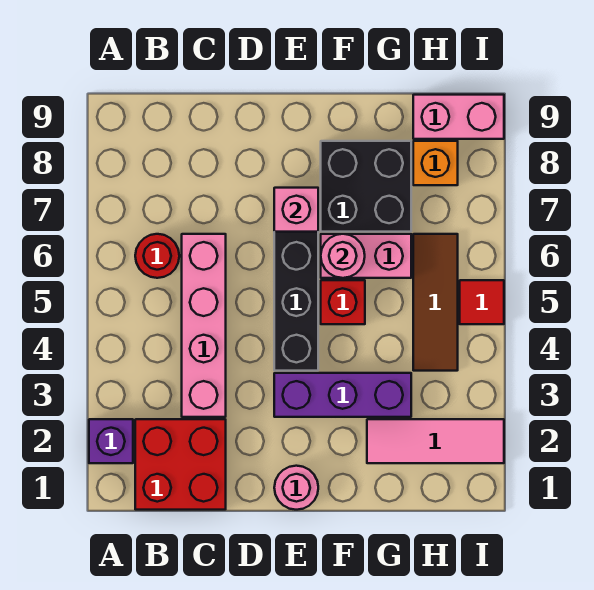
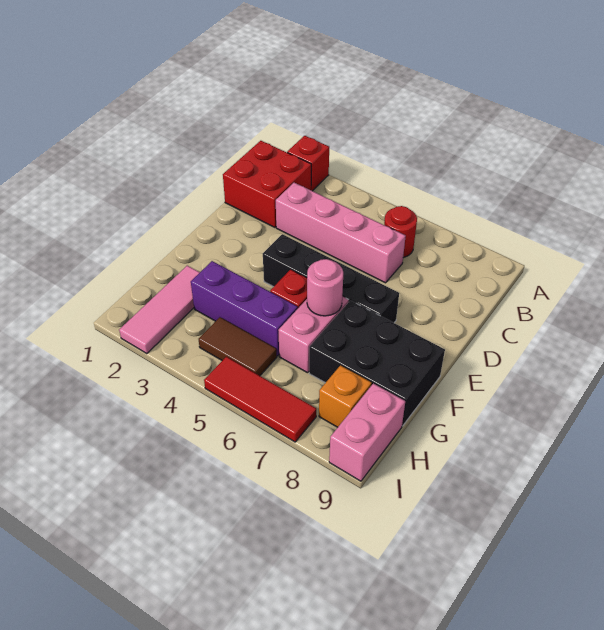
purple brick A2 level 1 -> red brick A2 level 1
pink round brick E1 level 1 -> none
purple brick E3:G3 level 1 -> purple brick G3:G5 level 1
pink brick E7 level 2 -> none
black brick F7:G8 level 1 -> black brick F7:G9 level 1
brown tile H4:H6 level 1 -> brown tile H4:H5 level 1
red tile I5 level 1 -> red tile I5:I7 level 1

